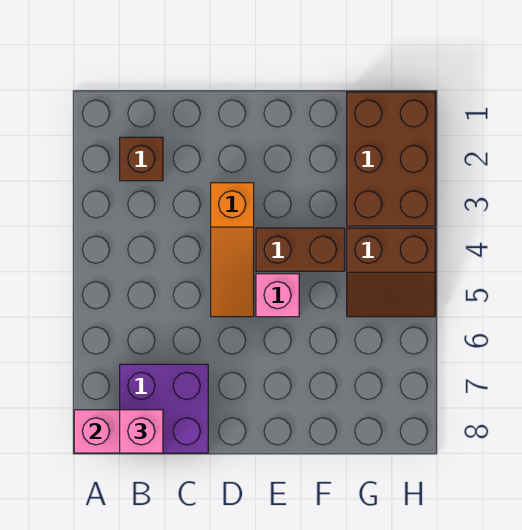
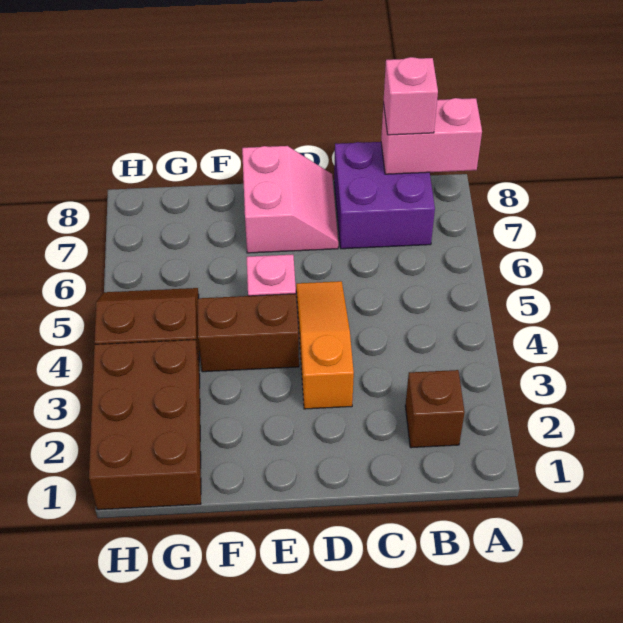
none -> pink slope D7:E8 level 1 top E

